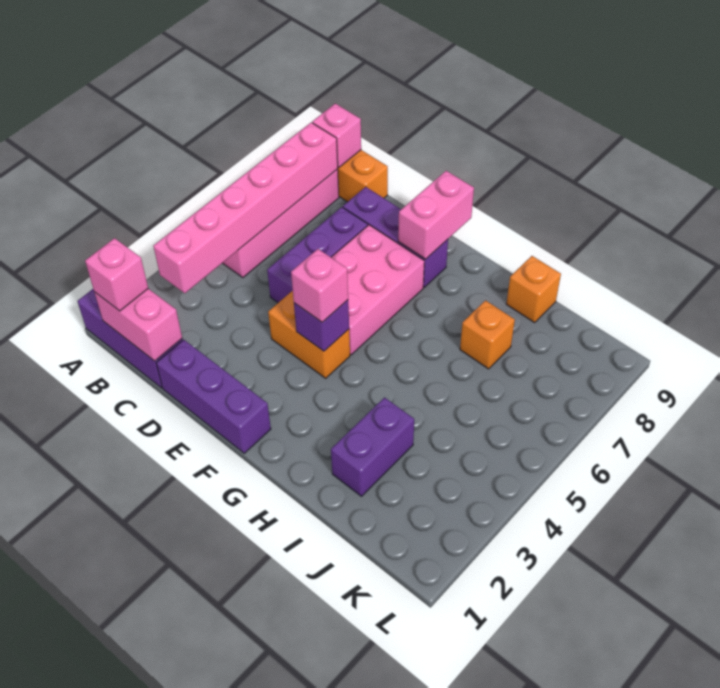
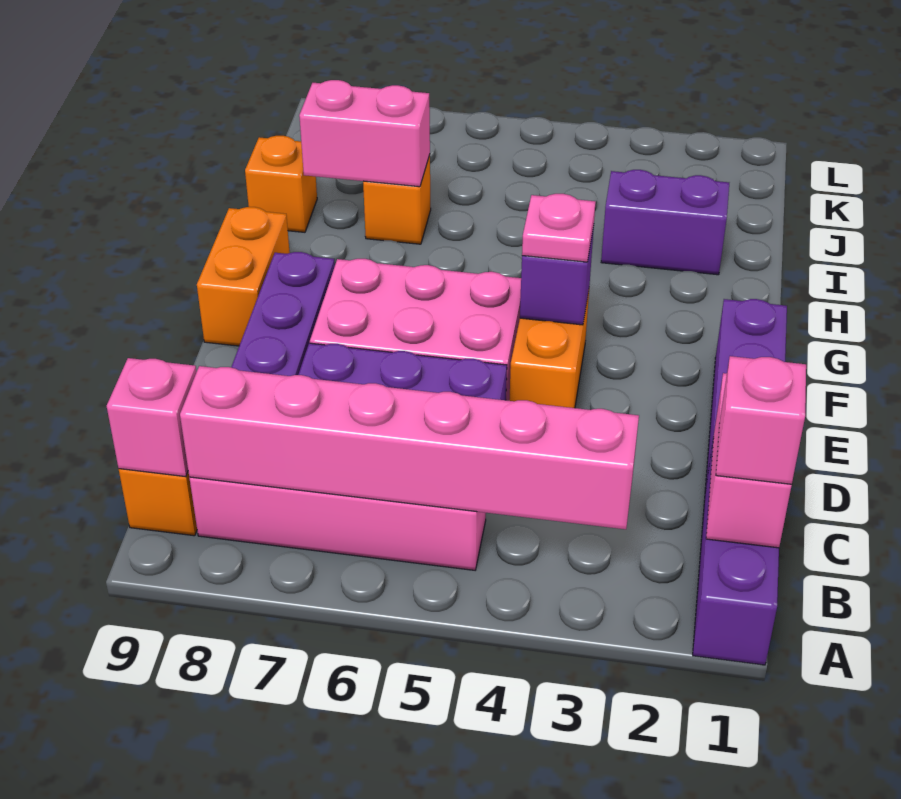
pink brick F4 level 3 -> pink plate F4 level 3
pink brick F8:F9 level 2 -> pink brick I7:I8 level 2
none -> orange brick F9:G9 level 1

